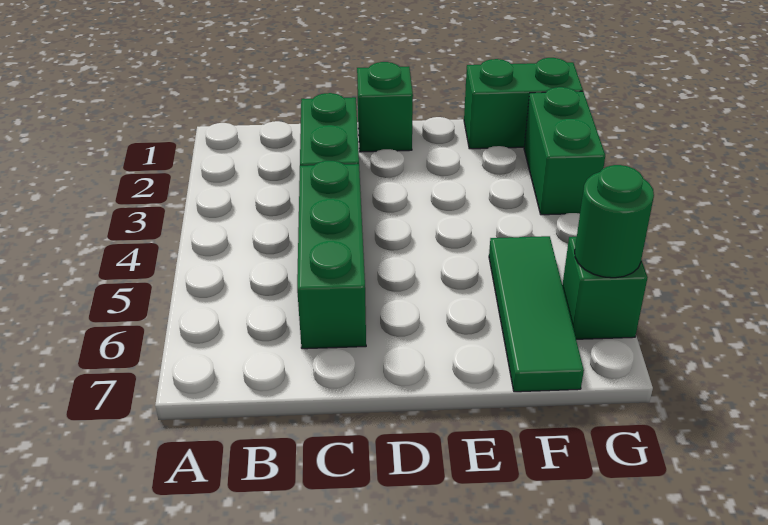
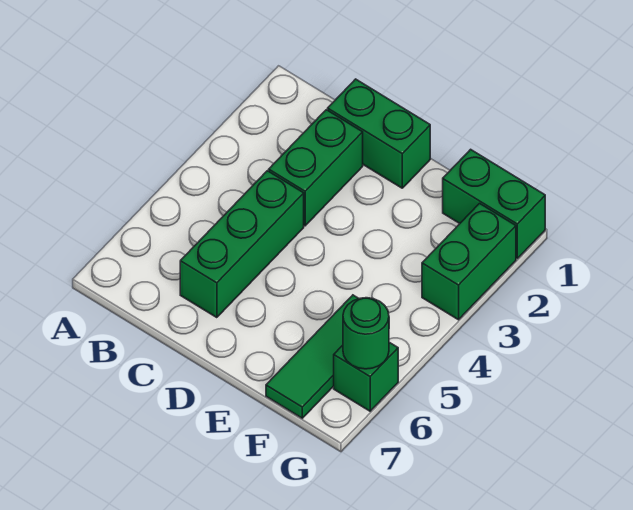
green brick D1 level 1 -> green brick C1:D1 level 1

